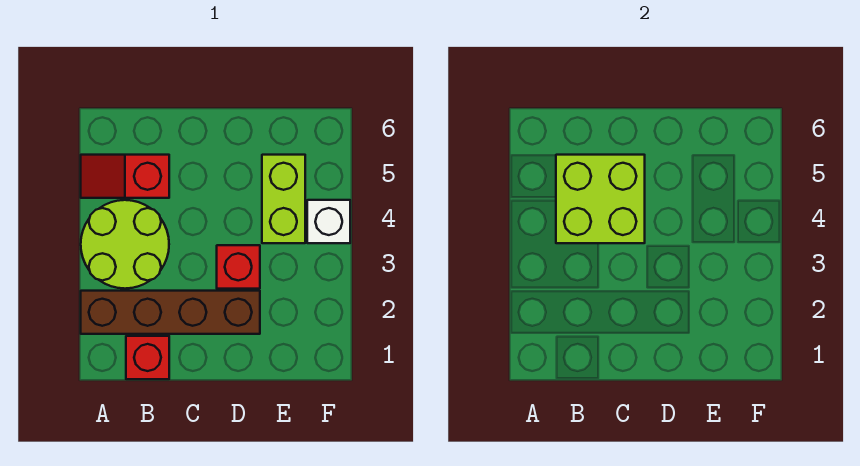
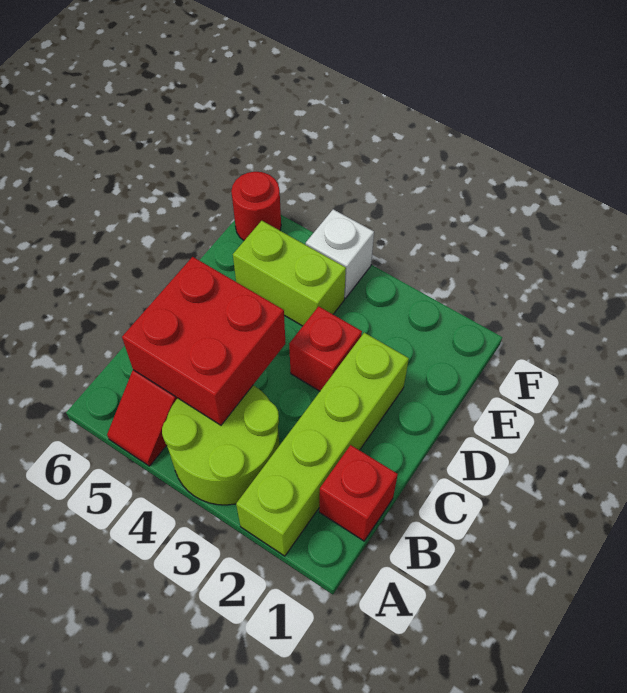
brown brick A2:D2 level 1 -> lime brick A2:D2 level 1
lime brick B4:C5 level 2 -> red brick B4:C5 level 2
none -> red round brick F6 level 1

